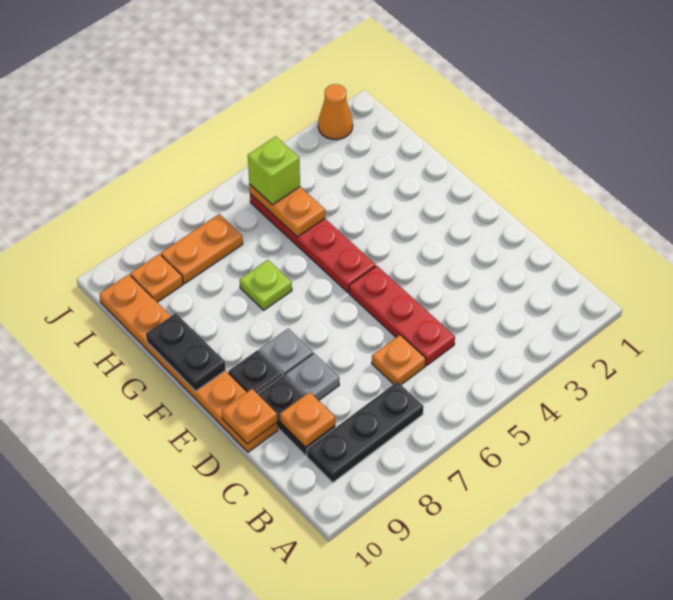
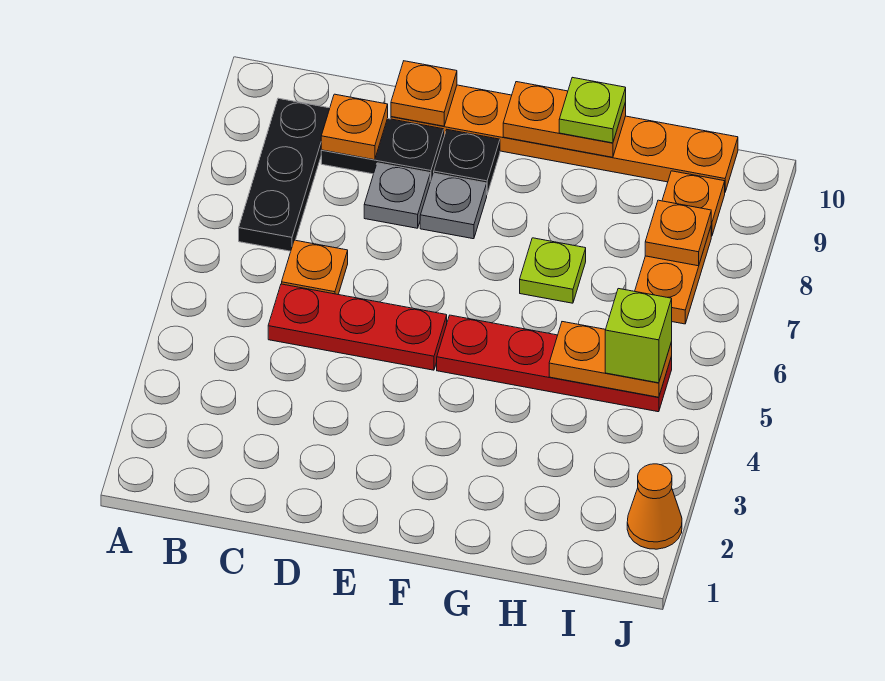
black plate F10:G10 level 2 -> orange plate F10:G10 level 2
none -> lime plate G10 level 3
none -> orange plate I8 level 2

